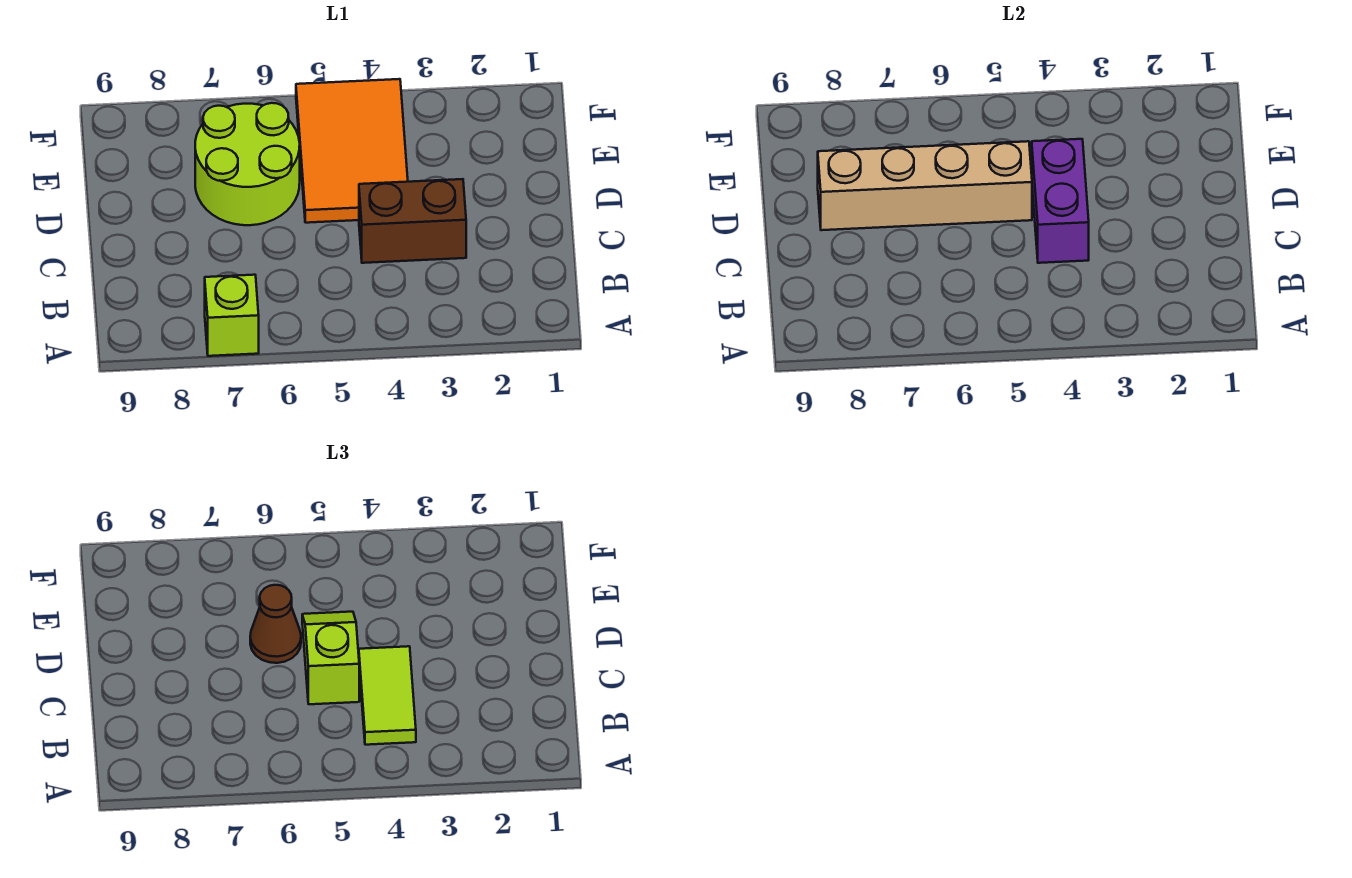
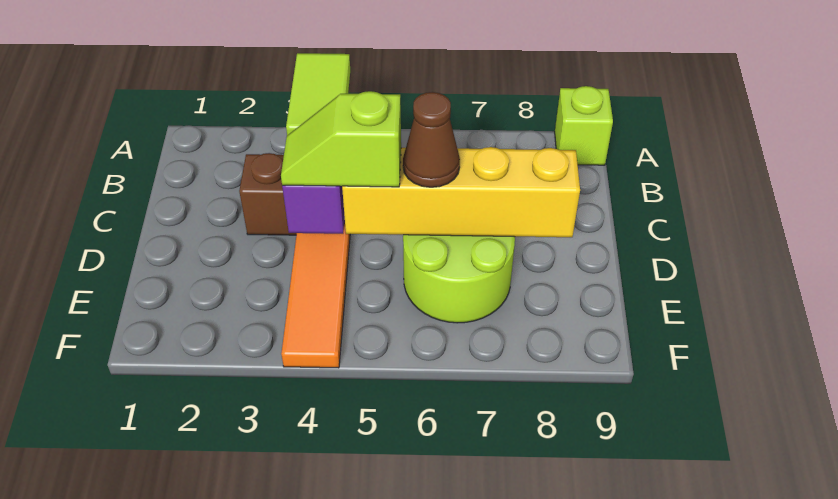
lime brick A7 level 1 -> lime brick A9 level 1
lime slope C5:D5 level 3 top C -> lime slope D4:D5 level 3 top 5
orange tile D4:F5 level 1 -> orange tile D4:F4 level 1
tan brick D5:D8 level 2 -> yellow brick D5:D8 level 2

